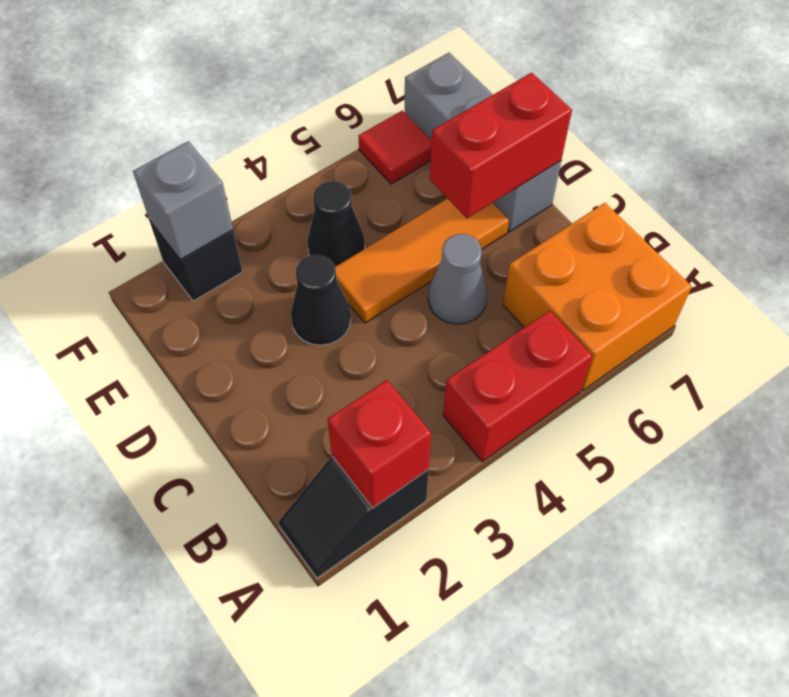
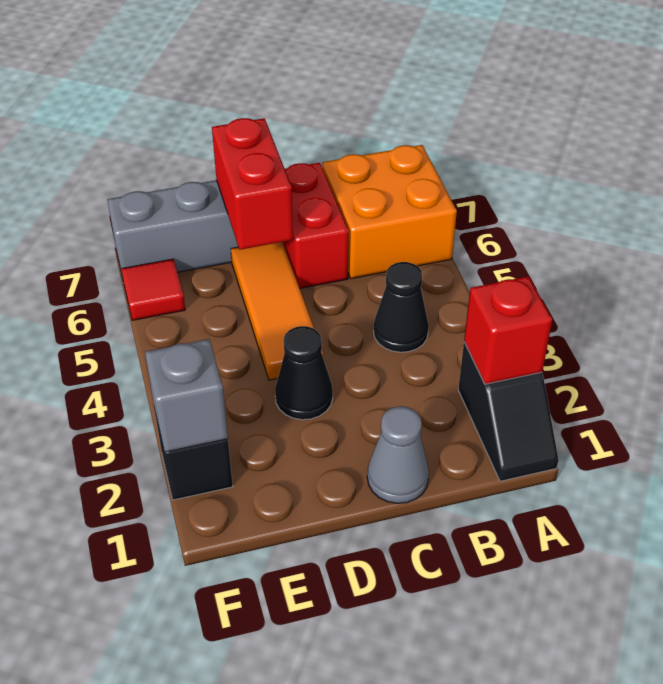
red brick A4:A5 level 1 -> red brick C6:C7 level 1
grey cone C5 level 1 -> grey cone C1 level 1
black cone E4 level 1 -> black cone B4 level 1

